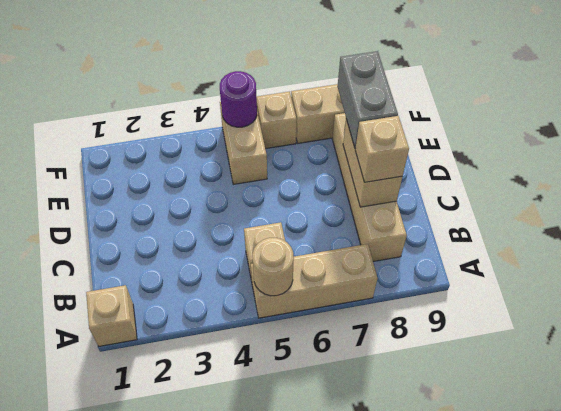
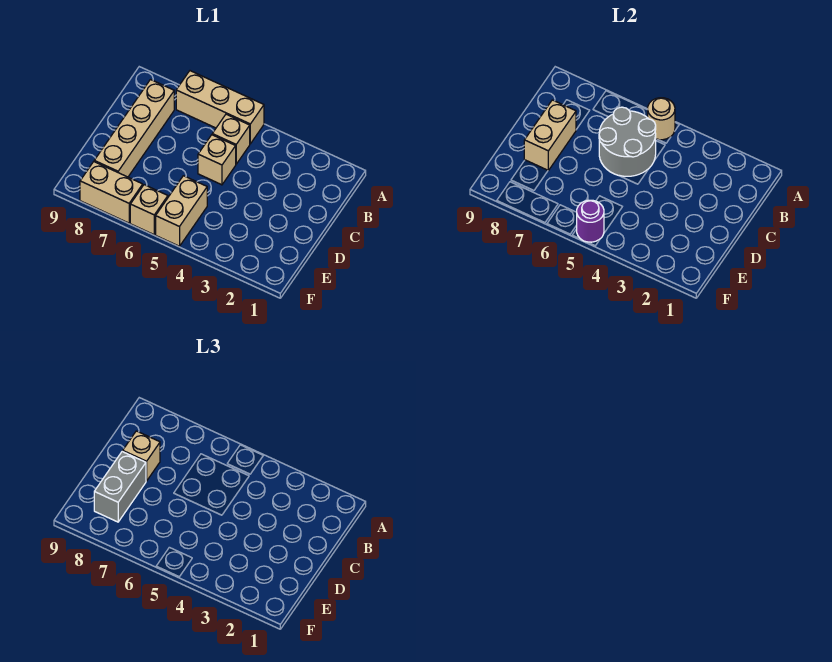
tan brick A1 level 1 -> tan brick C5 level 1
none -> grey round brick B5:C6 level 2

